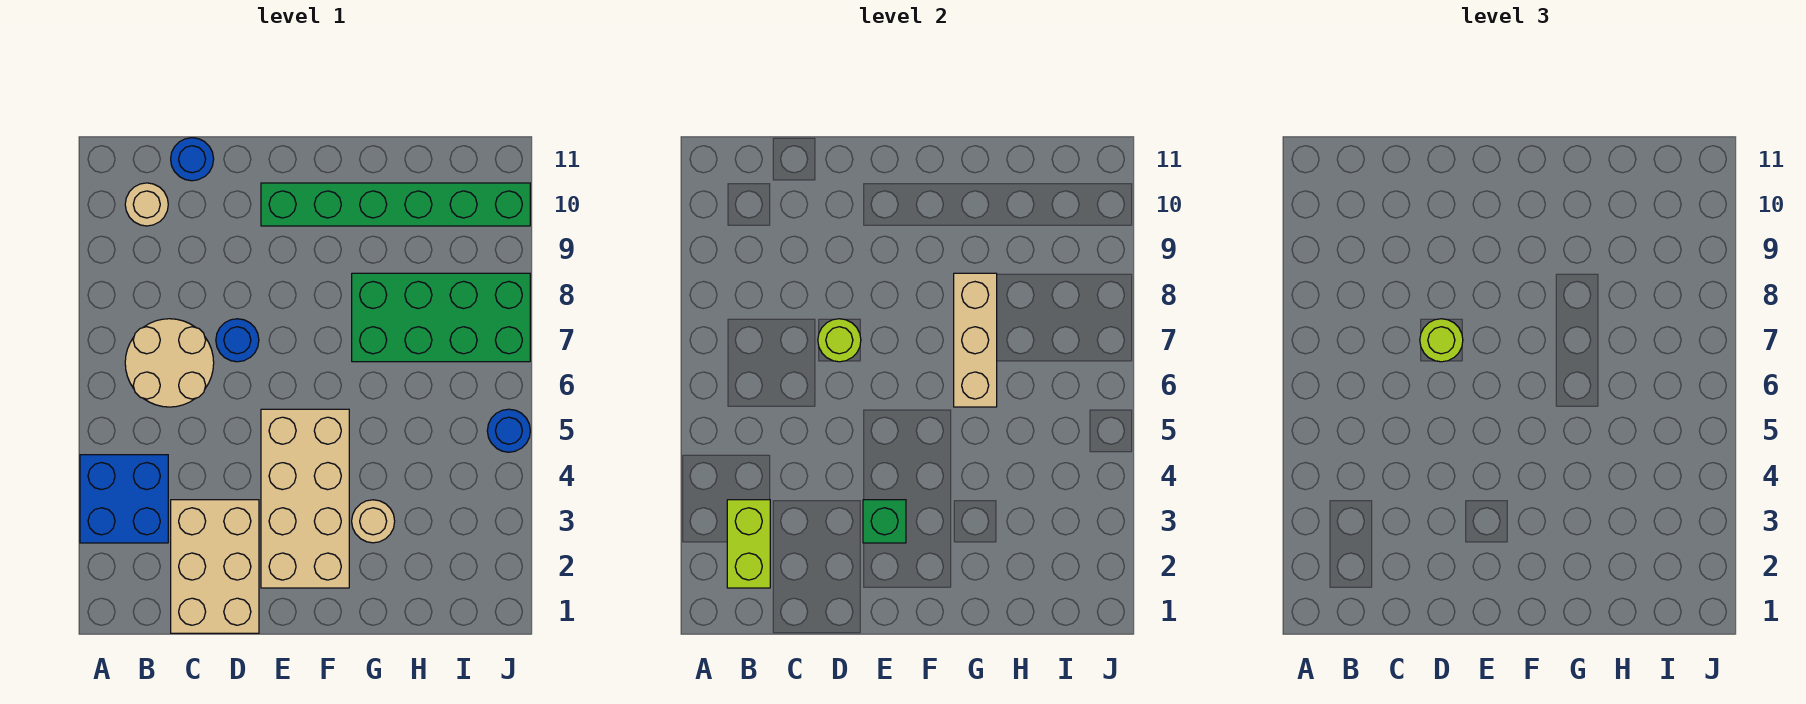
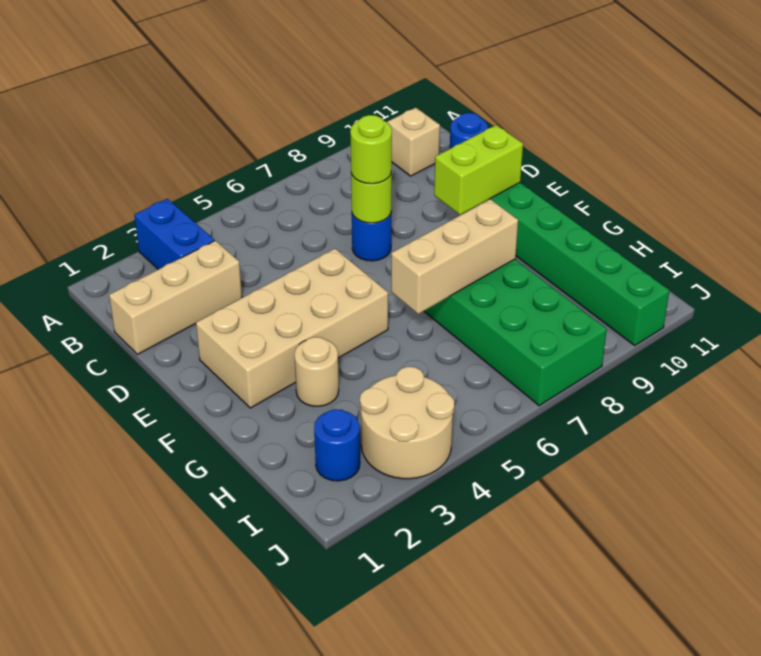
blue brick A3:B4 level 1 -> blue brick A3:B3 level 1
lime brick B2:B3 level 2 -> lime brick E9:E10 level 2
tan round brick B6:C7 level 1 -> tan round brick I3:J4 level 1
tan round brick B10 level 1 -> tan brick B10 level 1
tan brick C1:D3 level 1 -> tan brick C1:C3 level 1
green brick E3 level 2 -> none
blue round brick J5 level 1 -> blue round brick I2 level 1

